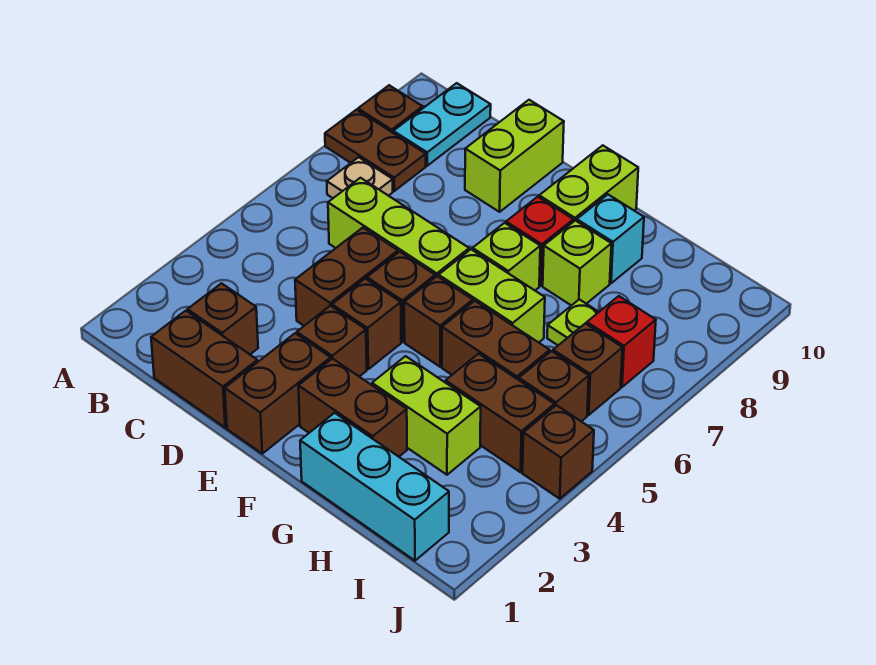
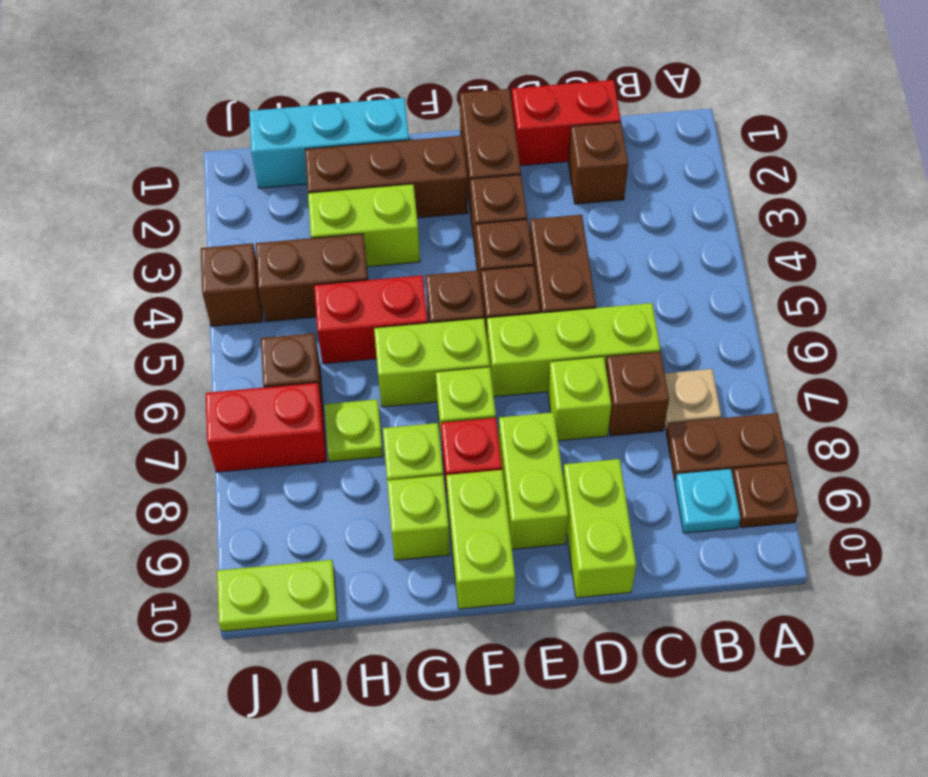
cyan plate B9:B10 level 1 -> cyan plate B9 level 1
brown brick C1:D1 level 1 -> red brick C1:D1 level 1
none -> lime brick D7 level 1
none -> lime brick E8:E9 level 1
brown brick F2:G2 level 1 -> brown brick F2:H2 level 1
brown brick G5:H5 level 1 -> red brick G5:H5 level 1
cyan brick G9 level 1 -> lime brick G9 level 1
brown brick I5 level 1 -> brown brick C7 level 1
red brick I7 level 1 -> red brick I7:J7 level 1
none -> lime plate I10:J10 level 1

